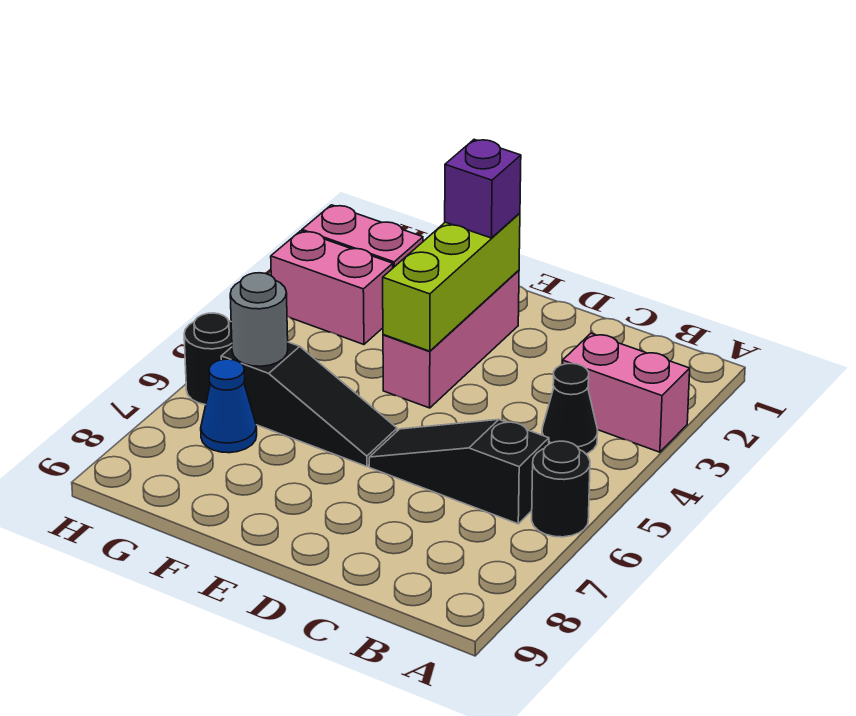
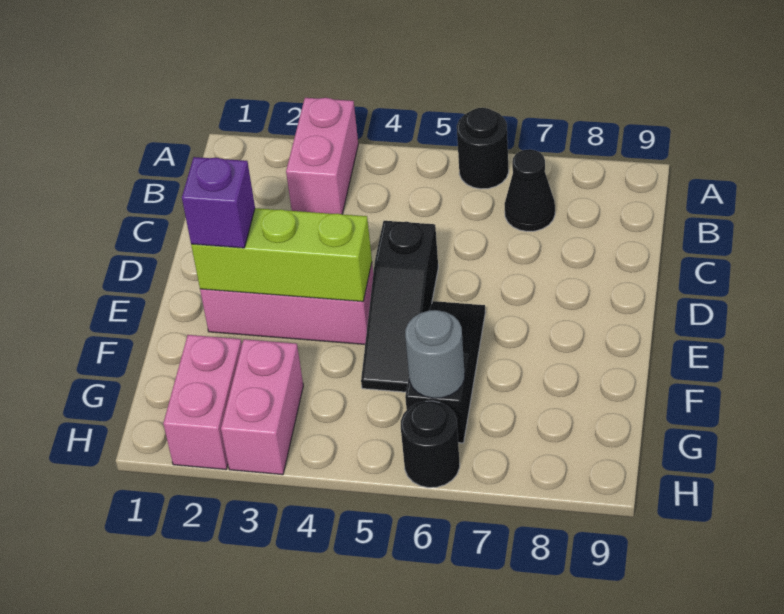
black cone B4 level 1 -> black cone B7 level 1
black slope B6:D6 level 1 top B -> black slope D5:F5 level 1 top D
blue cone G7 level 1 -> none

